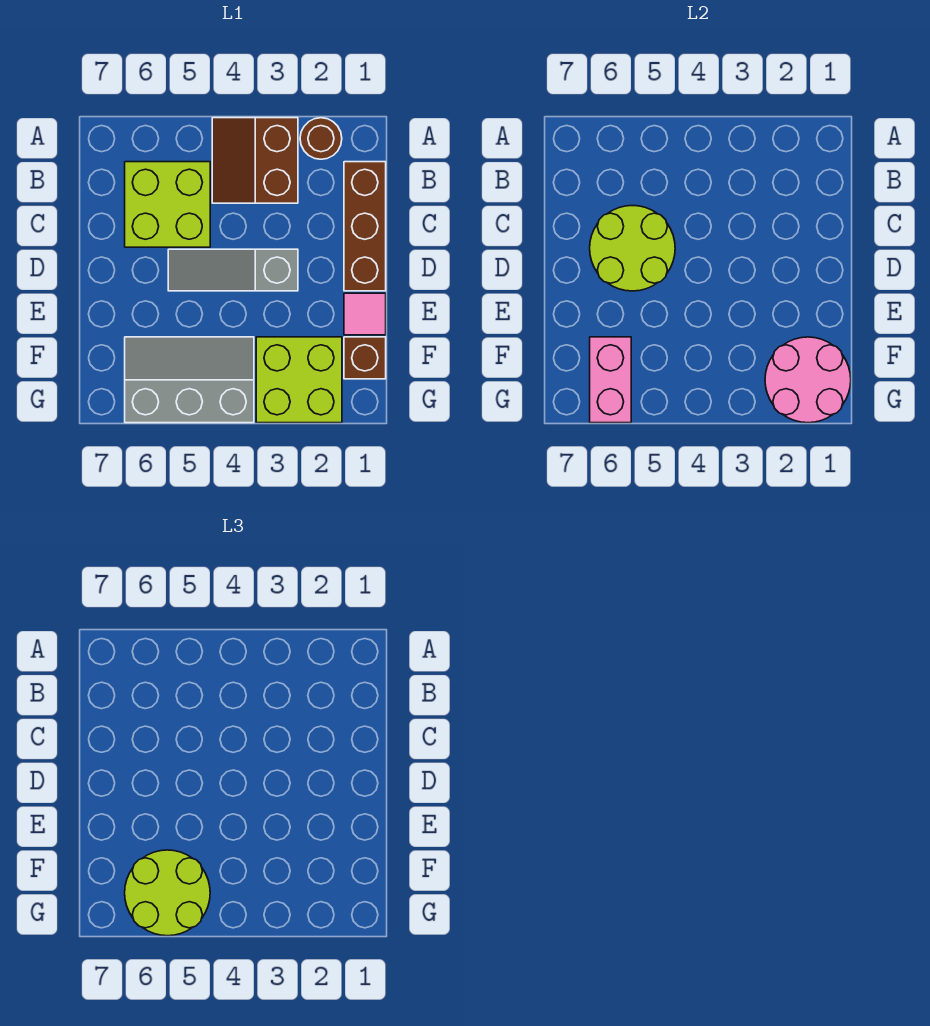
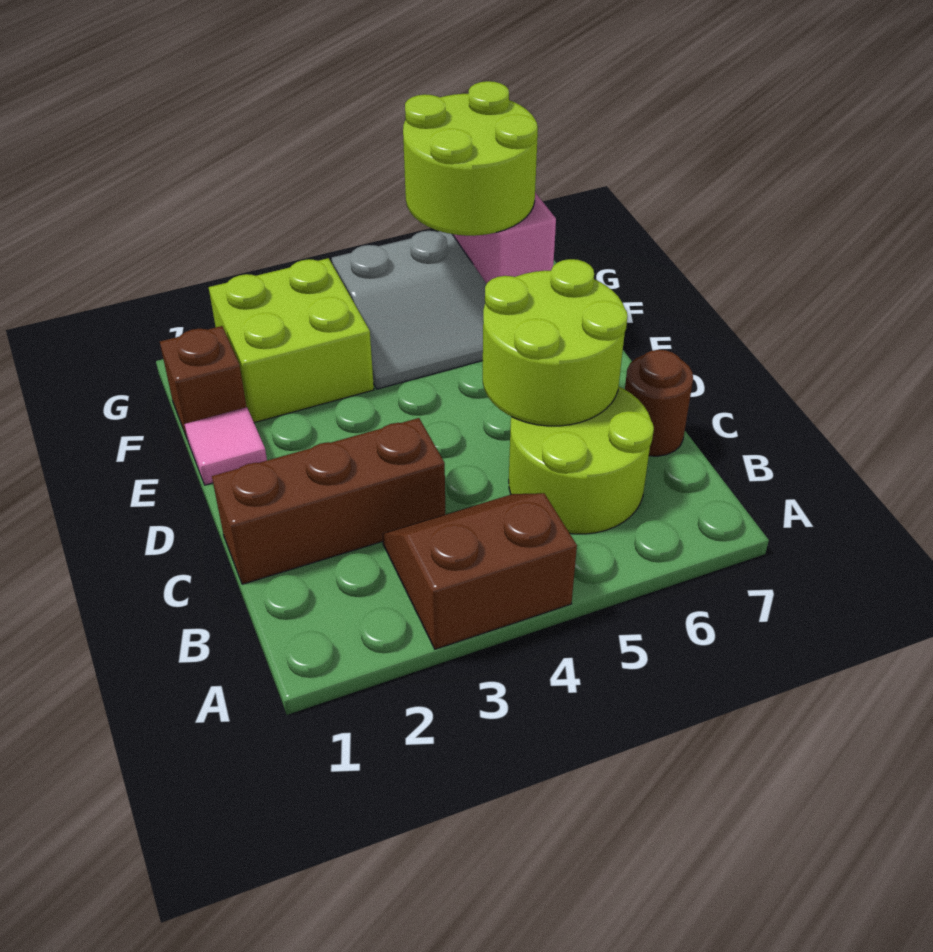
brown round brick A2 level 1 -> brown round brick C7 level 1
brown slope A3:B4 level 1 top 3 -> brown slope A3:B4 level 1 top A
brown brick B1:D1 level 1 -> brown brick C1:C3 level 1
lime brick B5:C6 level 1 -> lime round brick B5:C6 level 1
grey slope D3:D5 level 1 top 3 -> none
pink round brick F1:G2 level 2 -> none

